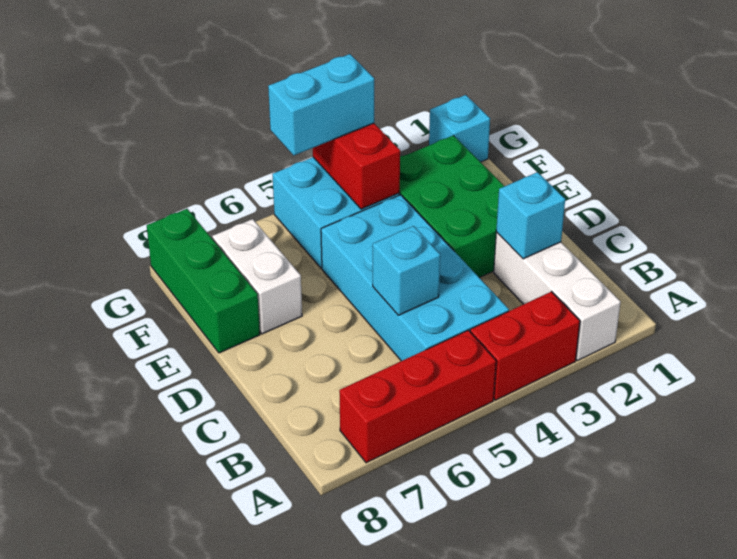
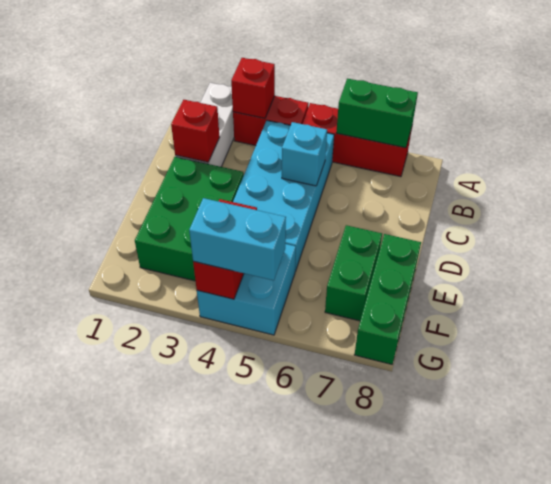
none -> red brick A3 level 2
none -> green brick A6:A7 level 2
cyan brick C2 level 2 -> red brick C2 level 2
white brick E7:F7 level 1 -> green brick E7:F7 level 1
cyan brick G1 level 1 -> none

